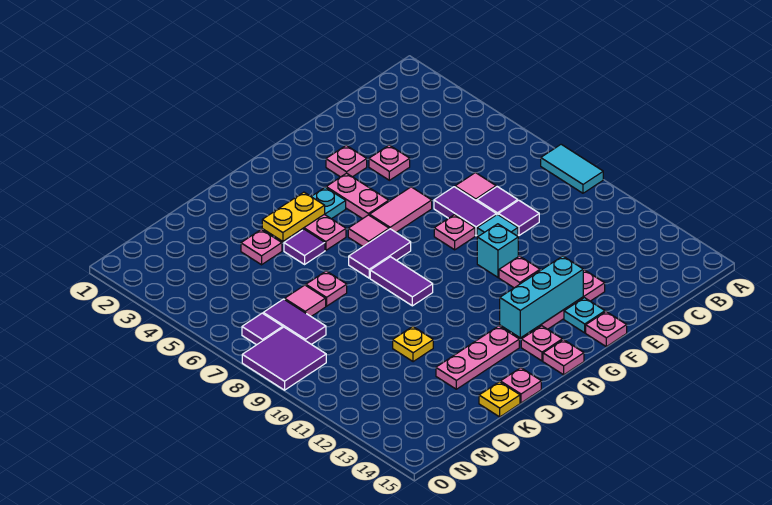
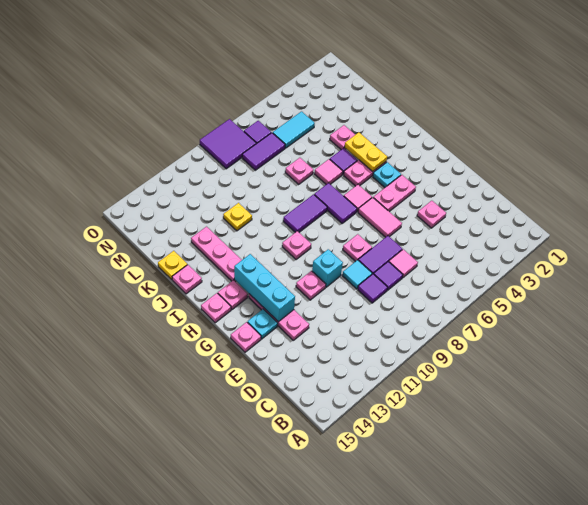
cyan tile A8:A9 level 1 -> cyan tile M5:M6 level 1
pink plate F3 level 1 -> pink plate H10 level 1
pink tile L7 level 1 -> pink tile J6 level 1

